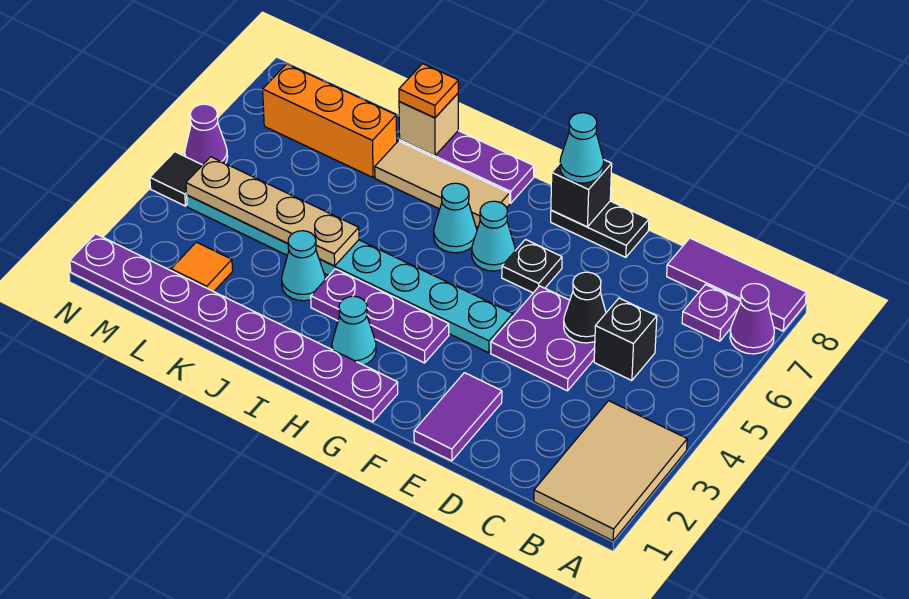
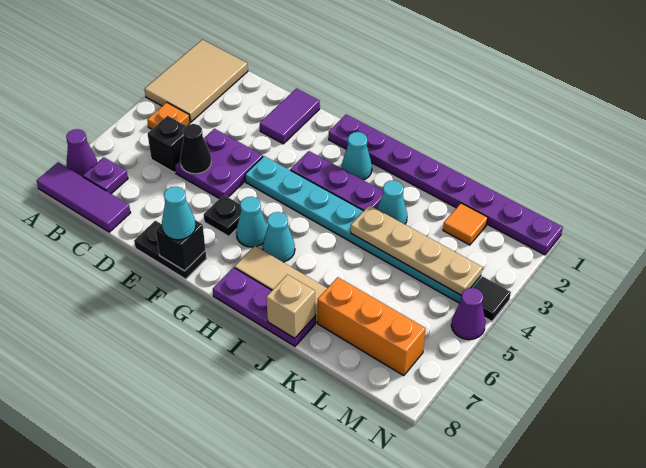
orange plate J8 level 3 -> orange plate B4 level 1

